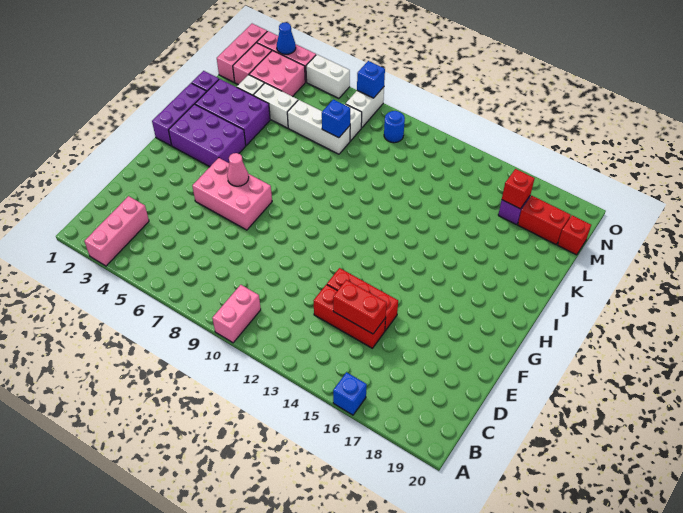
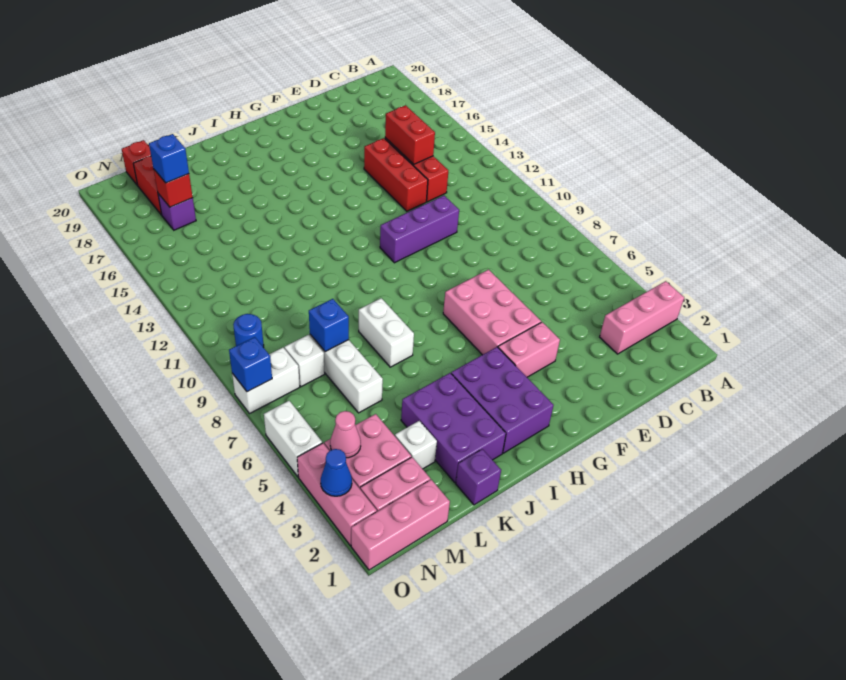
pink brick A10:B10 level 1 -> pink brick F4:G4 level 1
blue brick A16 level 1 -> blue brick M17 level 3
pink cone G6 level 2 -> pink cone N4 level 2
purple brick H1:J1 level 1 -> purple brick E11:G11 level 1
white brick L4:L5 level 1 -> white brick J7:J8 level 1

